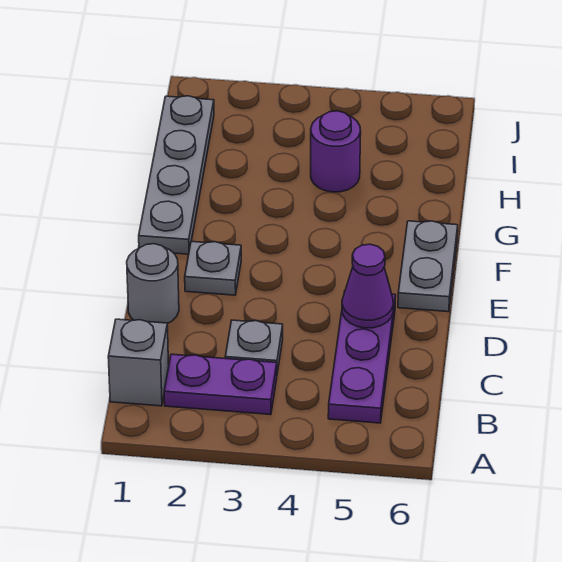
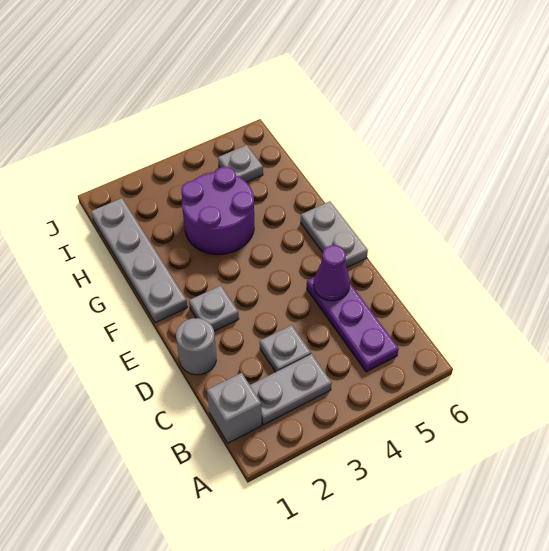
purple plate B2:B3 level 1 -> grey plate B2:B3 level 1
purple round brick H4 level 1 -> purple round brick G3:H4 level 1
none -> grey plate I5 level 1

